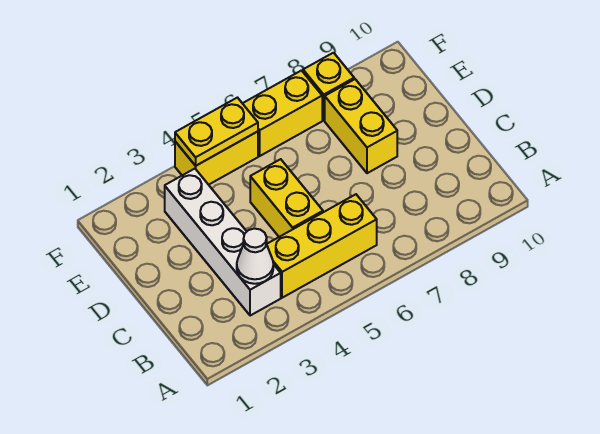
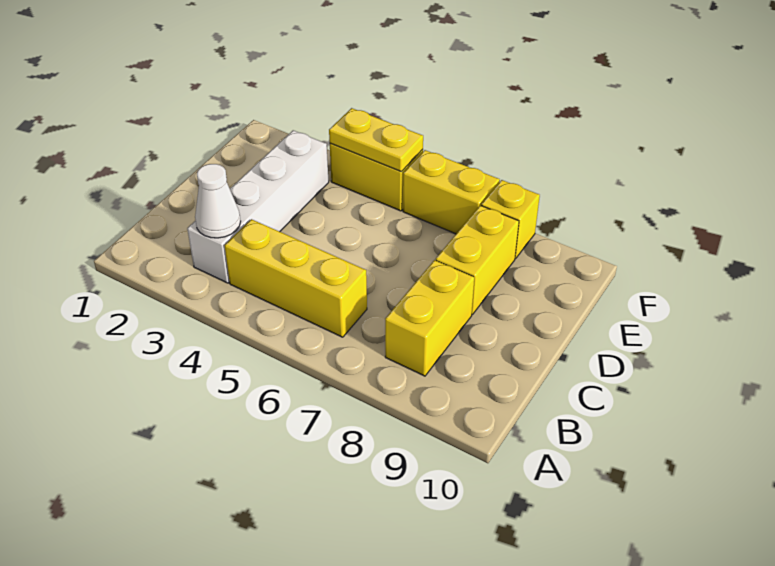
yellow brick C5:D5 level 1 -> yellow brick B8:C8 level 1

